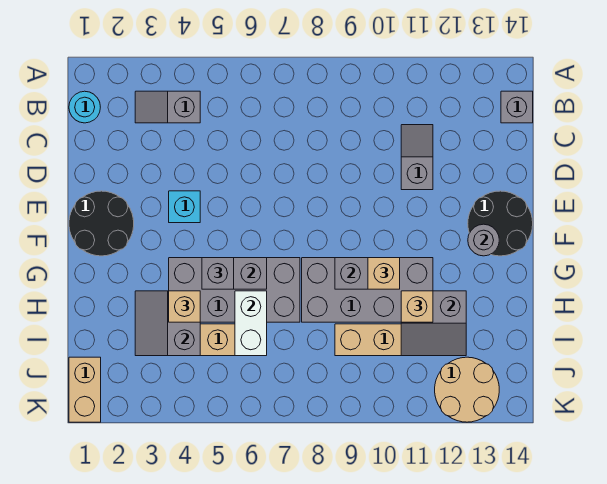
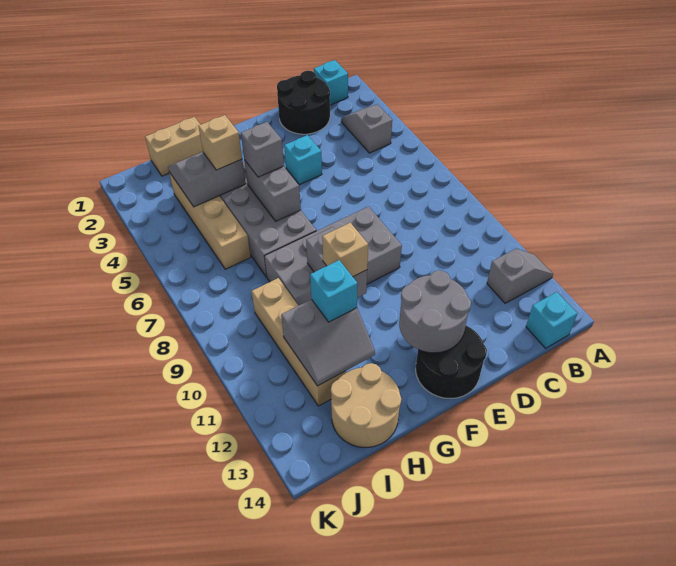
cyan round brick B1 level 1 -> cyan brick B1 level 1
grey brick B14 level 1 -> cyan brick B14 level 1
grey slope C11:D11 level 1 top D -> grey slope A12:B12 level 1 top B
black round brick E1:F2 level 1 -> black round brick C1:D2 level 1
grey round brick F13 level 2 -> grey round brick E12:F13 level 2
grey brick G8:H11 level 1 -> grey brick E8:H9 level 1
white brick H6:I6 level 2 -> none
grey slope H11:I12 level 2 top H -> grey slope H11:I12 level 2 top 11
tan brick H11 level 3 -> cyan brick H11 level 3
tan brick J1:K1 level 1 -> tan brick H1:I1 level 1
tan round brick J12:K13 level 1 -> tan round brick H13:I14 level 1

